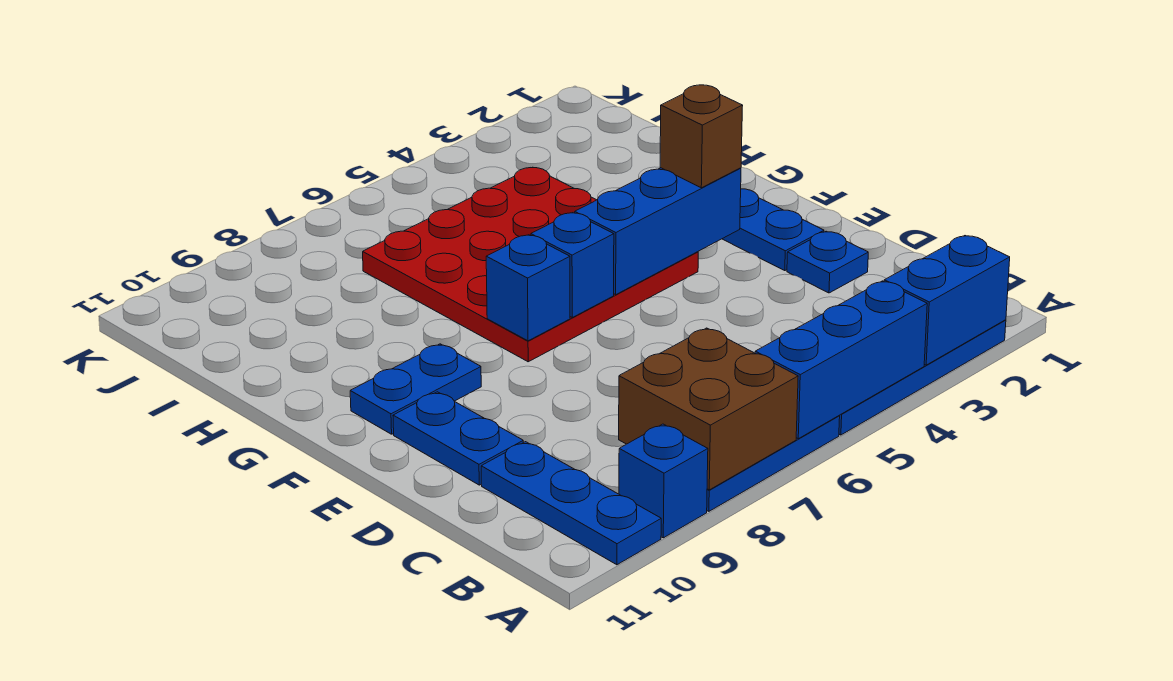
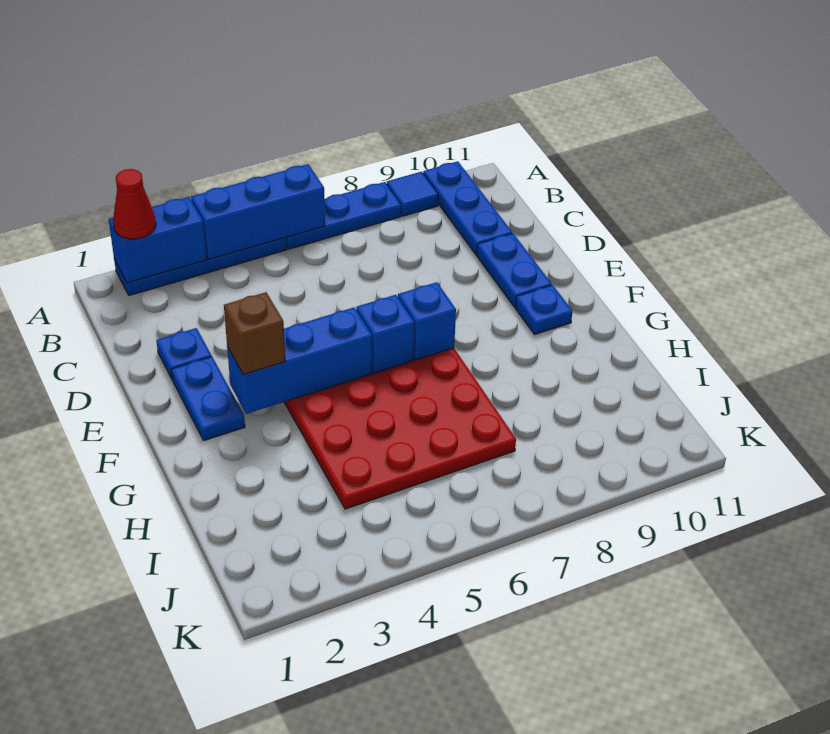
none -> red cone A2 level 3
brown brick A7:B8 level 2 -> none
blue brick A9 level 1 -> blue tile A9 level 1
blue plate F9:F10 level 1 -> blue plate F10 level 1

